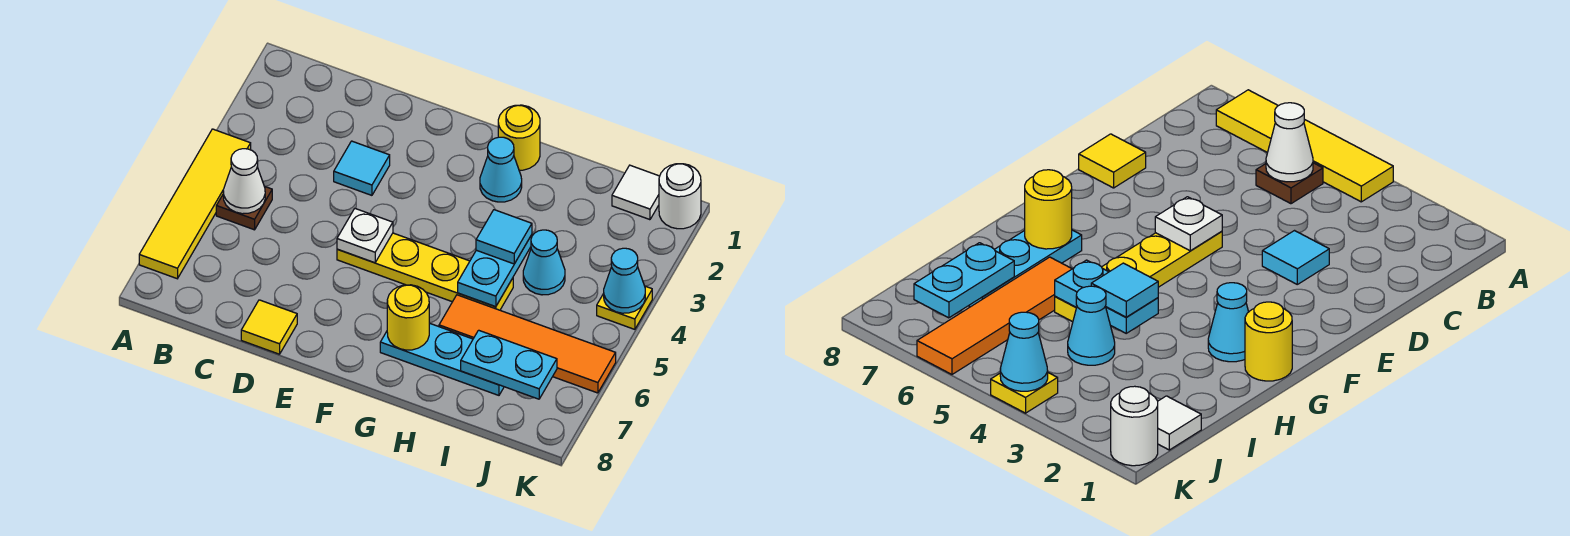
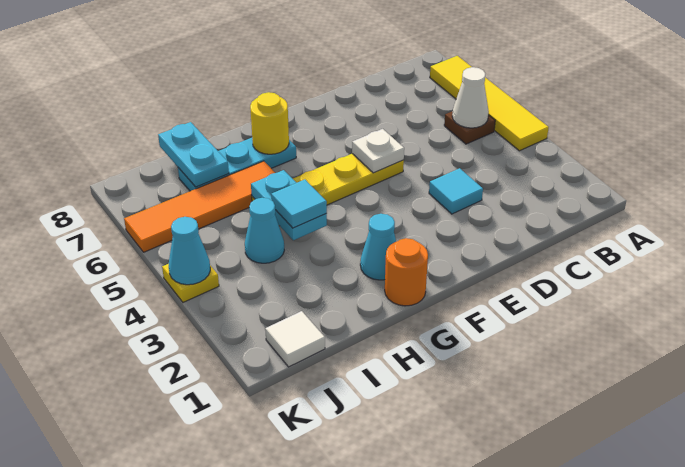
yellow tile D8 level 1 -> none
yellow round brick G1 level 1 -> orange round brick G1 level 1
cyan plate I7:J7 level 2 -> cyan plate I7:I8 level 2
white round brick K1 level 1 -> none

